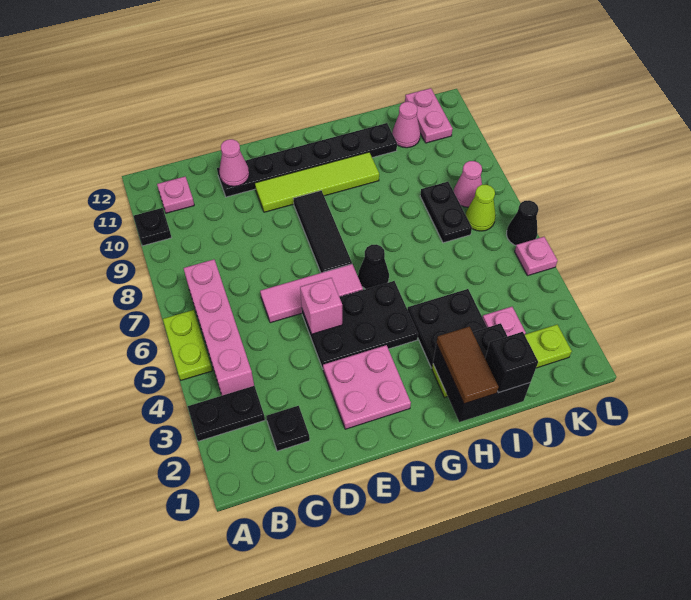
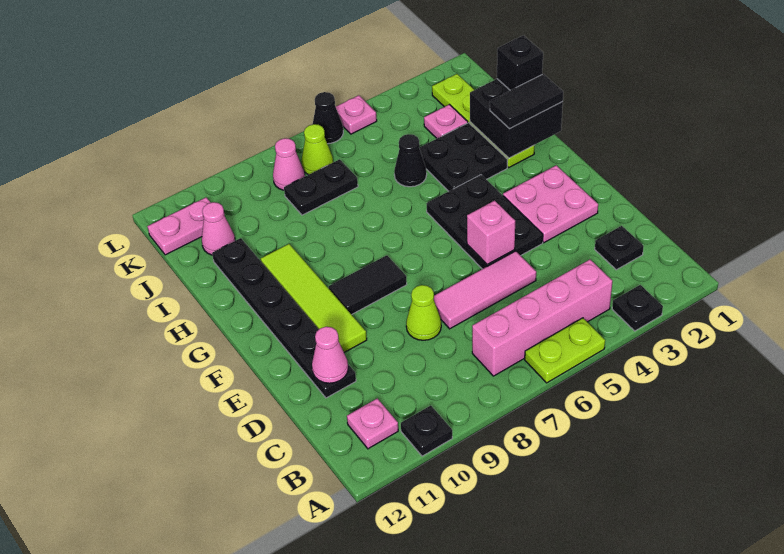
black plate A3:B3 level 1 -> black plate A3 level 1
pink tile D6:F6 level 1 -> pink tile D5:D7 level 1
none -> lime cone D8 level 1
black tile F7:F9 level 1 -> black tile F8:F9 level 1
black cone G6 level 1 -> black cone I5 level 1
brown tile H1:H2 level 3 -> black tile H1:H2 level 3

